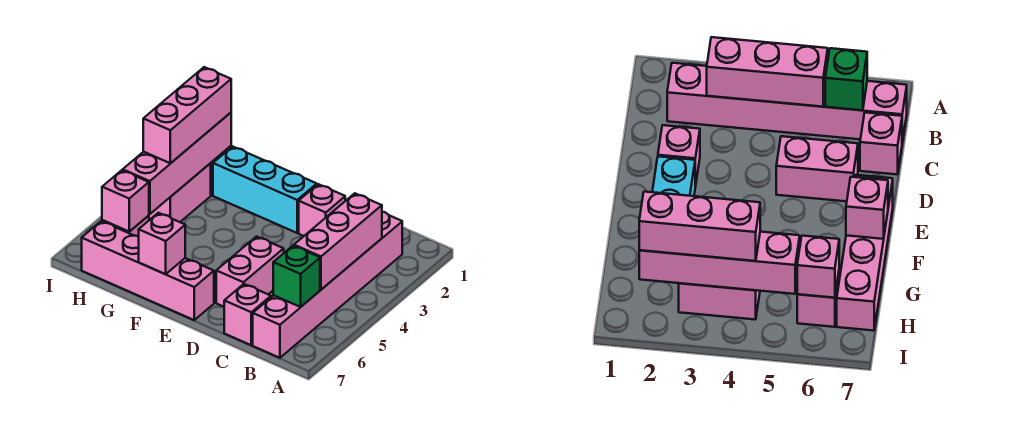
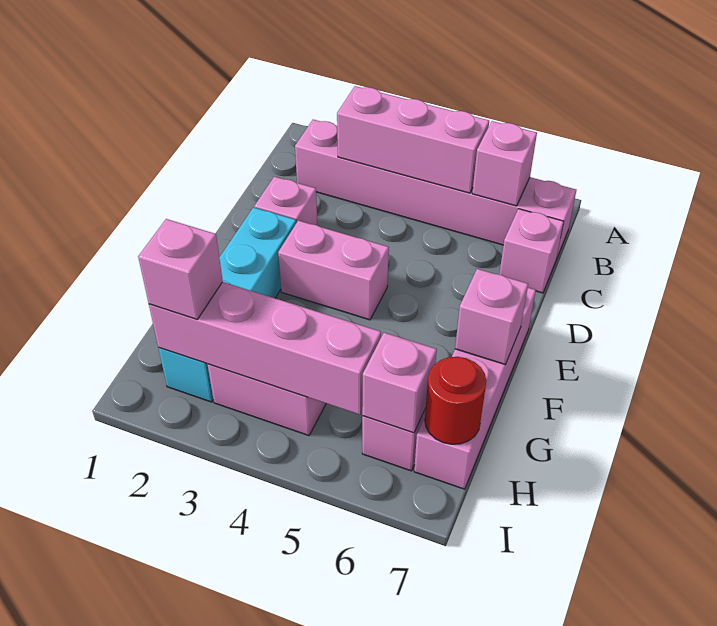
green brick B6 level 2 -> pink brick B6 level 2
pink brick D5:D6 level 1 -> pink brick E3:E4 level 1
cyan brick E2:G2 level 1 -> cyan brick E2:H2 level 1
pink brick H2:H4 level 3 -> pink brick H2 level 3
none -> red round brick H7 level 2

